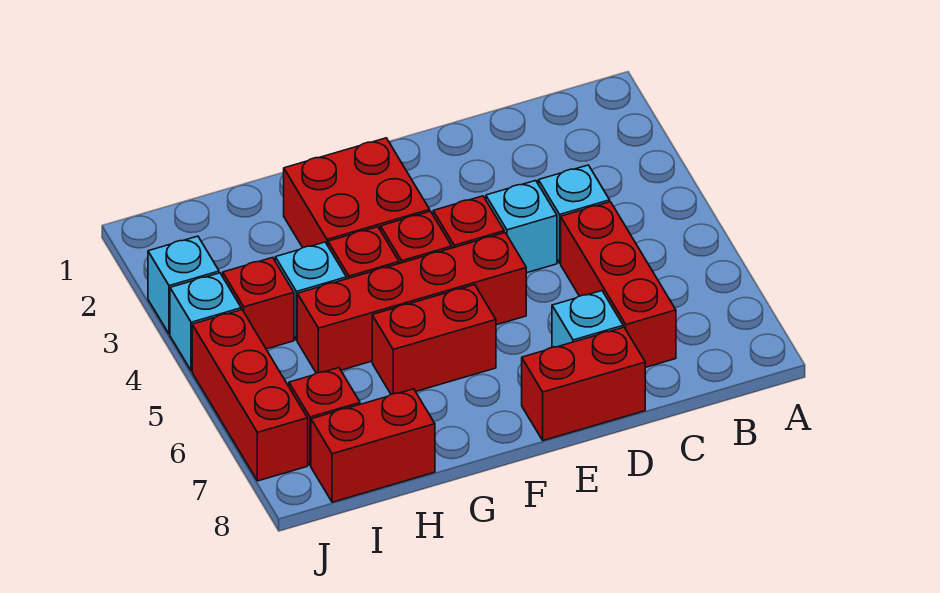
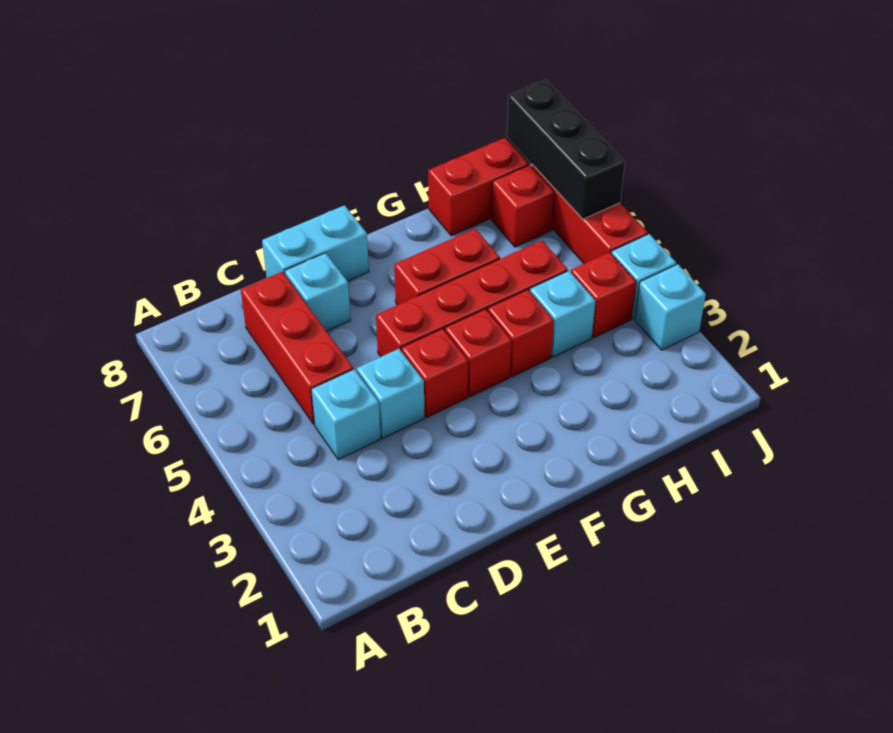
red brick D8:E8 level 1 -> cyan brick D8:E8 level 1
red brick F2:G3 level 1 -> none
none -> black brick J6:J8 level 2

